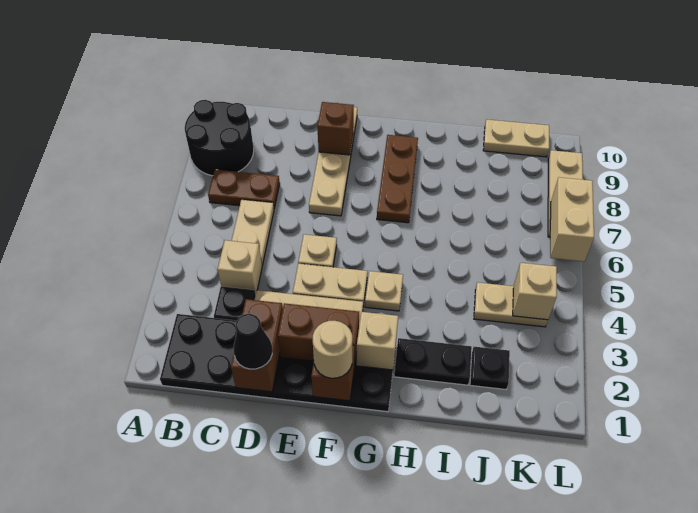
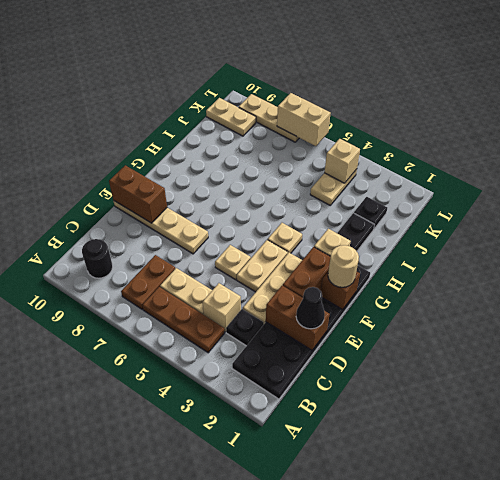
black round brick A8:B9 level 1 -> black round brick B9 level 1
brown brick E9 level 2 -> brown brick E9:E10 level 2
brown plate G7:G9 level 1 -> brown plate B4:B6 level 1
tan plate J10:K10 level 1 -> tan plate K9:K10 level 1

